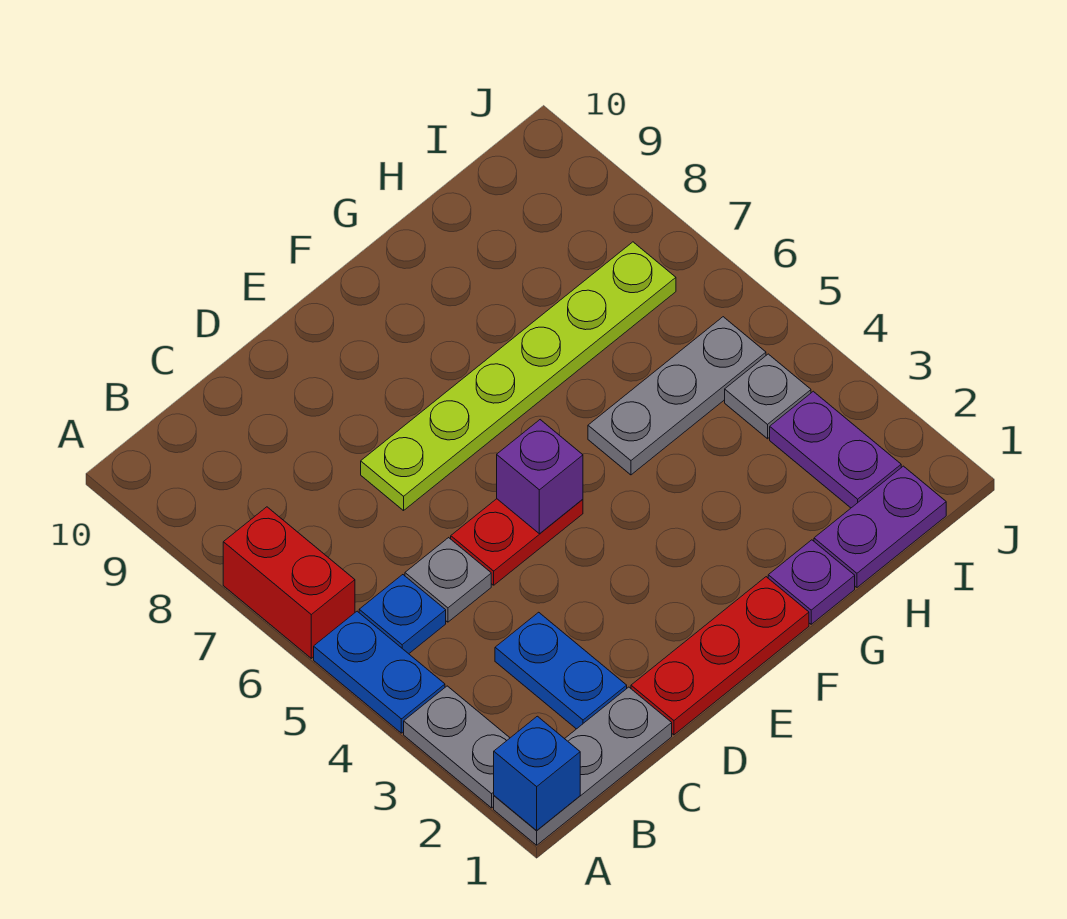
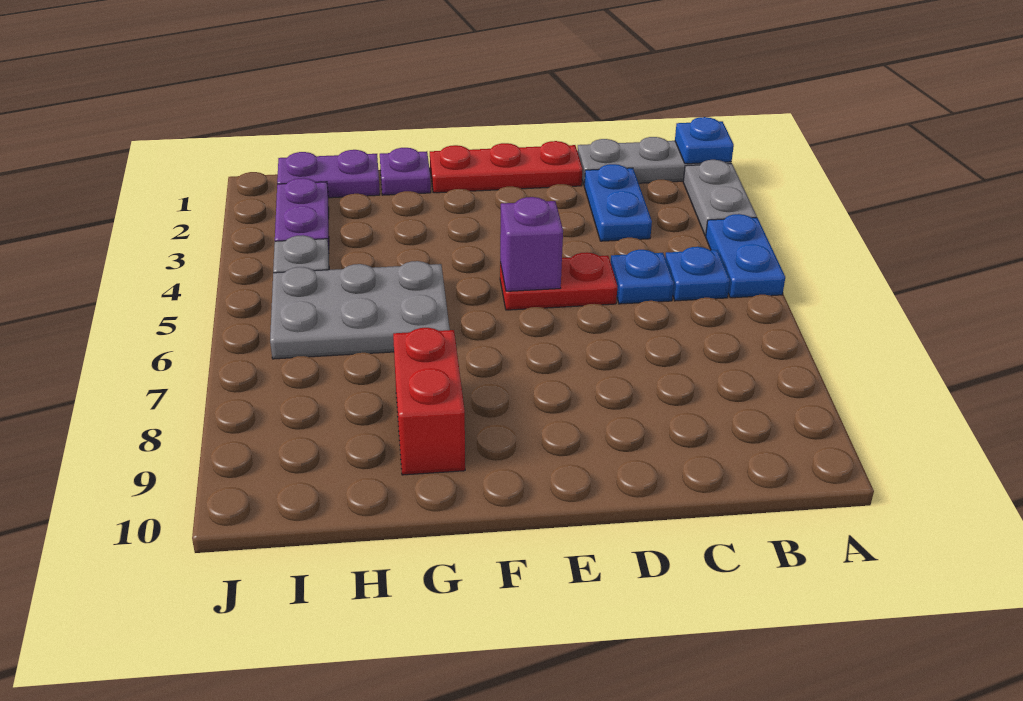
blue brick A1 level 2 -> blue plate A1 level 2
red brick A6:A7 level 1 -> red brick G8:G9 level 1
grey plate C5 level 1 -> blue plate C5 level 1
lime plate D7:I7 level 1 -> none
grey plate G5:I5 level 1 -> grey plate G5:I6 level 1

